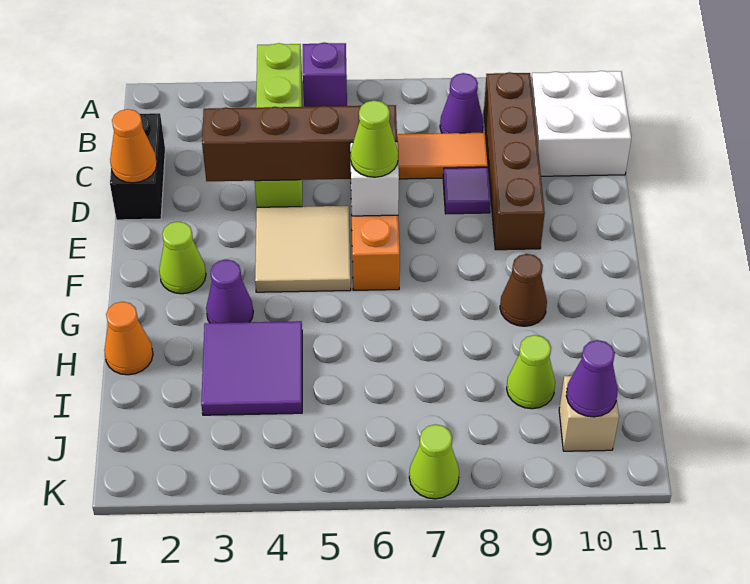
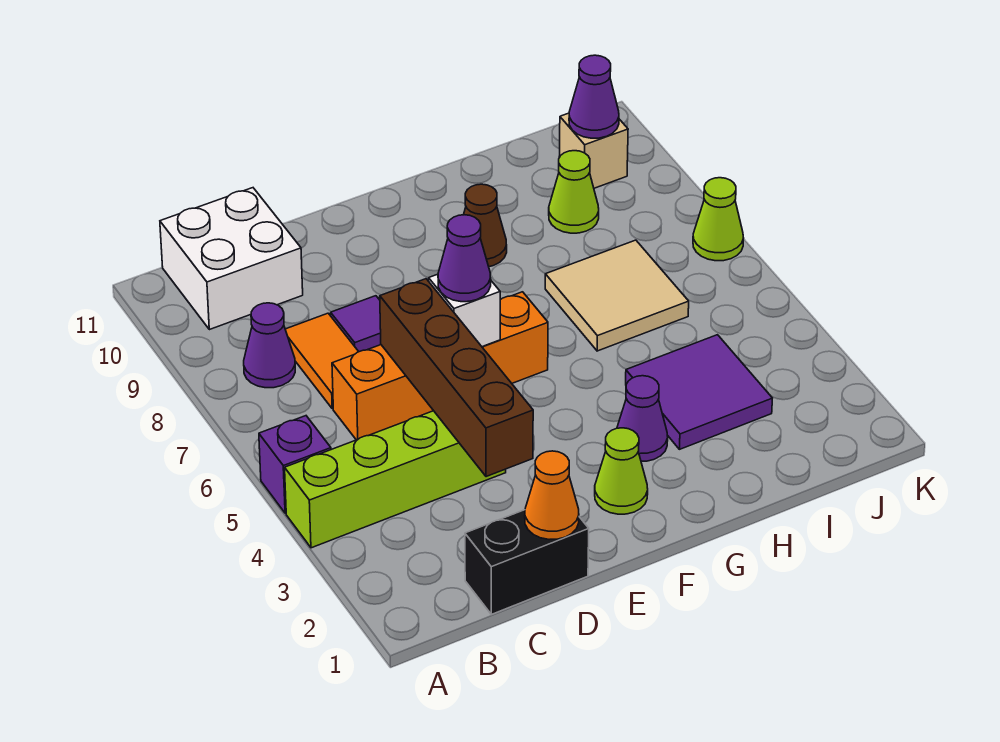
brown brick B9:E9 level 1 -> none
tan tile E4:F5 level 1 -> tan tile H6:I7 level 1
lime cone E6 level 3 -> purple cone E6 level 3
orange cone H1 level 1 -> none

